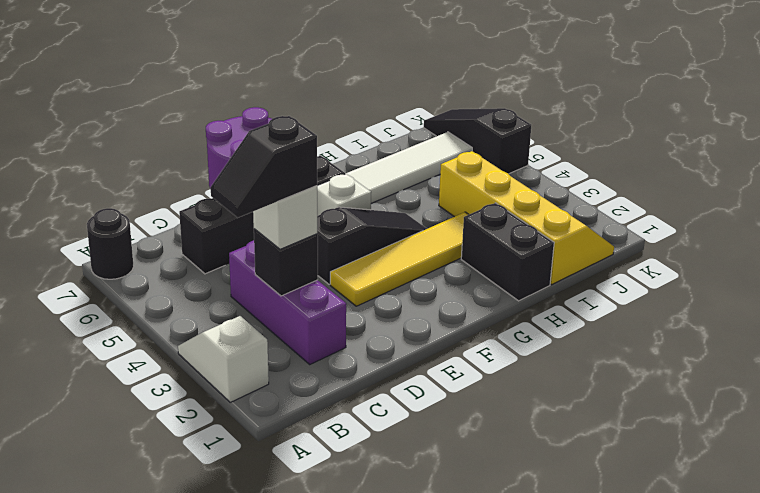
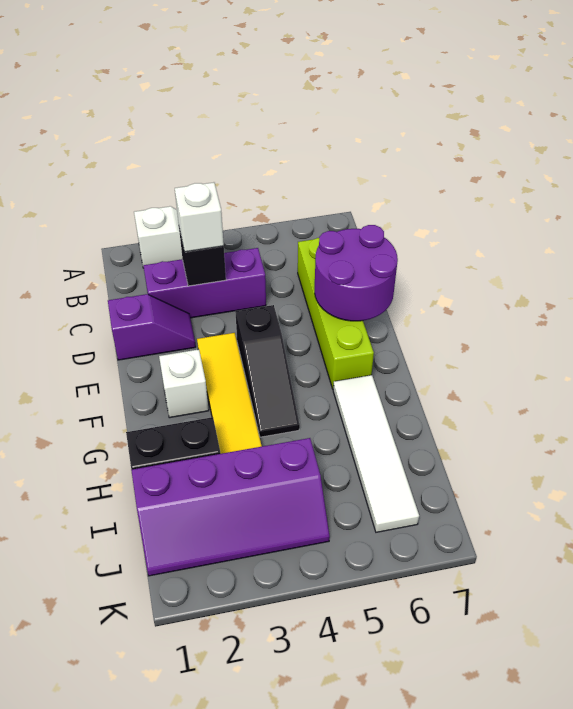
black round brick A7 level 1 -> none
black slope B3:C3 level 4 top C -> none
black brick C6:F6 level 1 -> lime brick C6:F6 level 1
none -> purple slope D1:D2 level 1 top 1
white brick F5 level 1 -> white brick F2 level 1
yellow slope I1:J4 level 1 top I -> purple slope I1:J4 level 1 top I
black slope K5:K7 level 1 top 5 -> none

